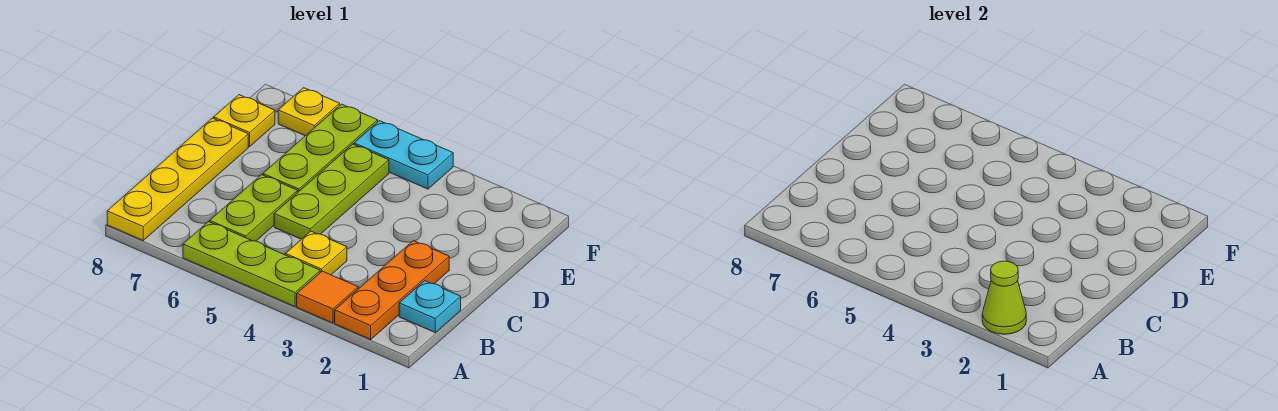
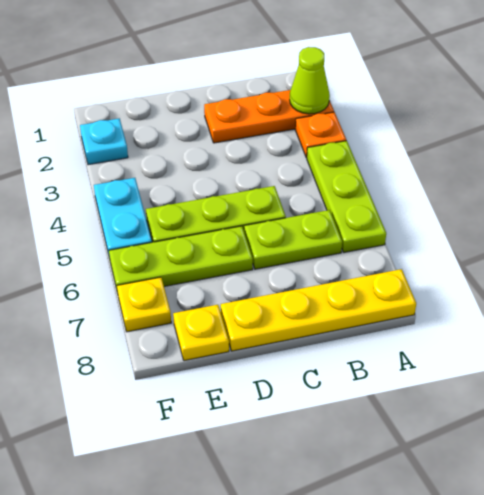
orange tile A3 level 1 -> orange plate A3 level 1
cyan plate B1 level 1 -> cyan plate F2 level 1
yellow plate B4 level 1 -> none

